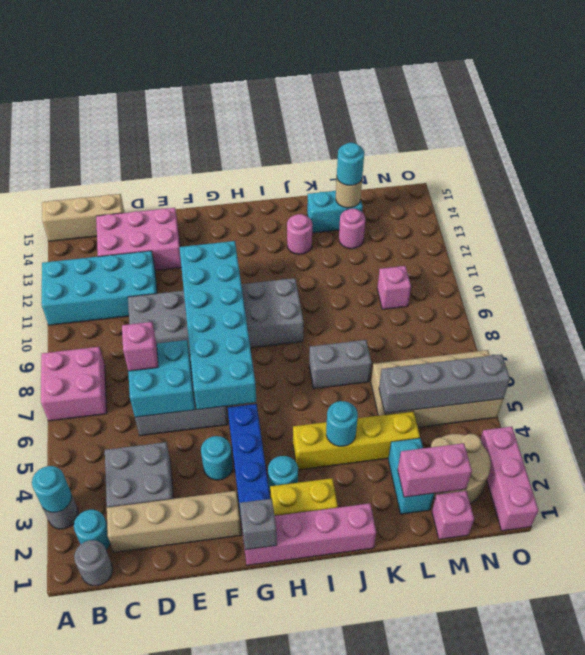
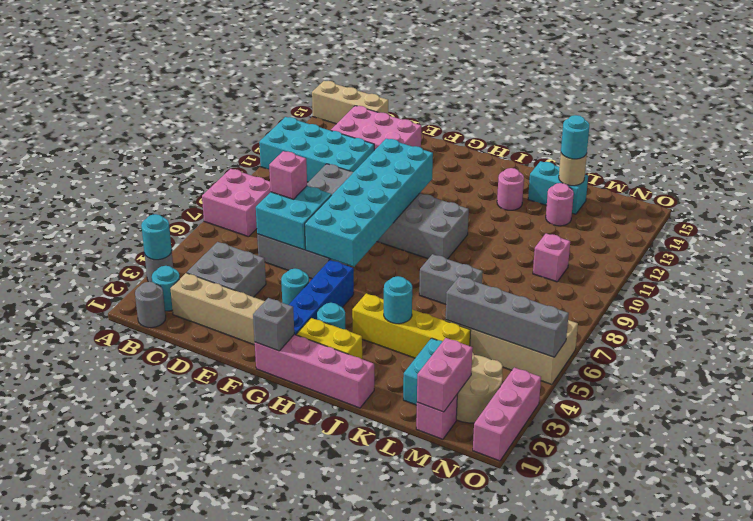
pink brick L2:M2 level 2 -> pink brick M1:M2 level 2

